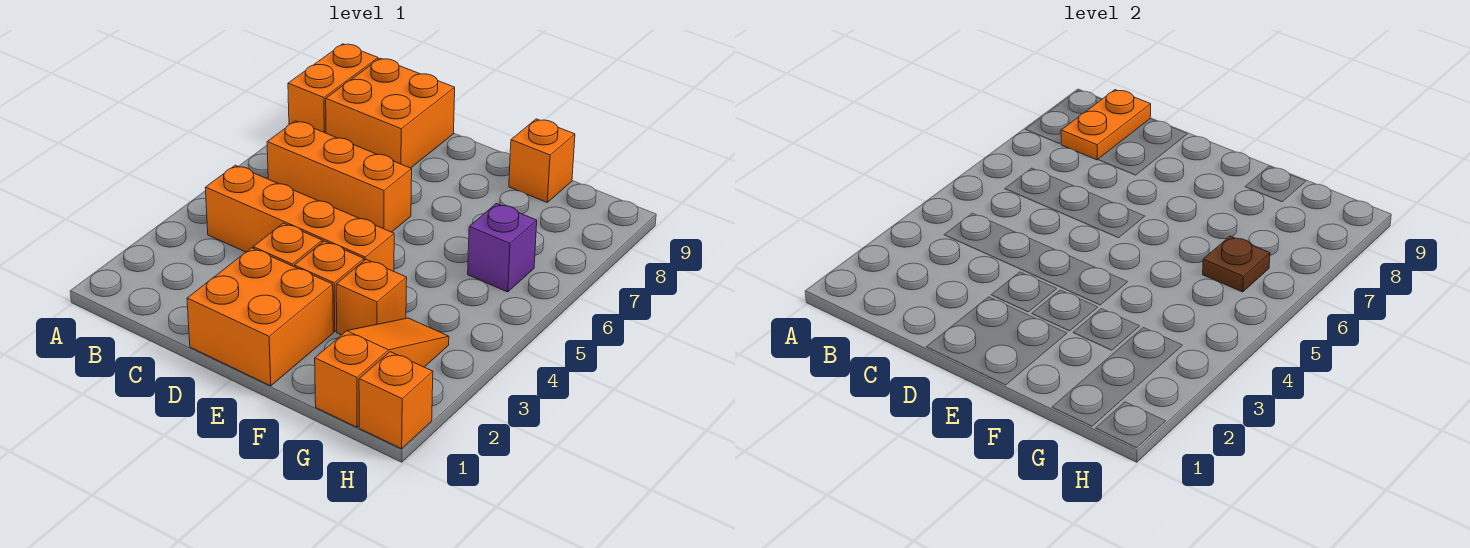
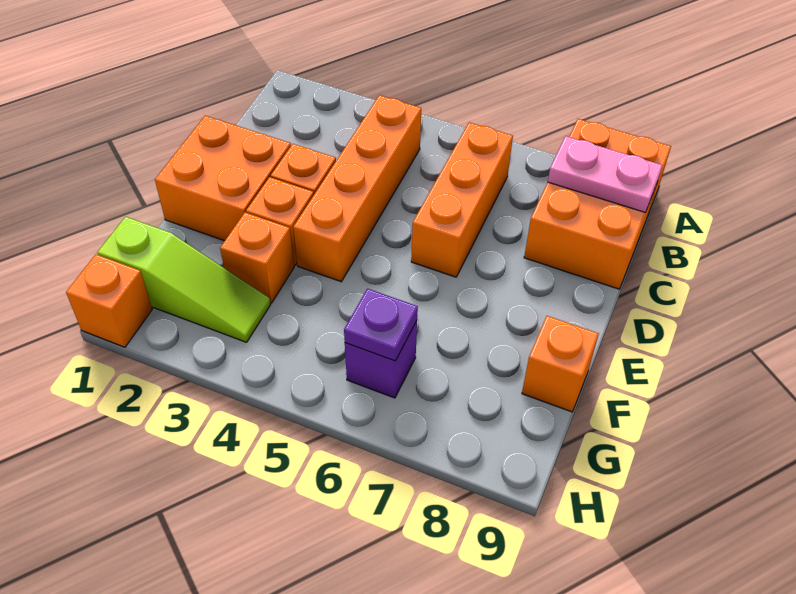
orange plate B8:B9 level 2 -> pink plate B8:B9 level 2
orange slope G1:G3 level 1 top 1 -> lime slope G1:G3 level 1 top 1
brown plate G6 level 2 -> purple plate G6 level 2

